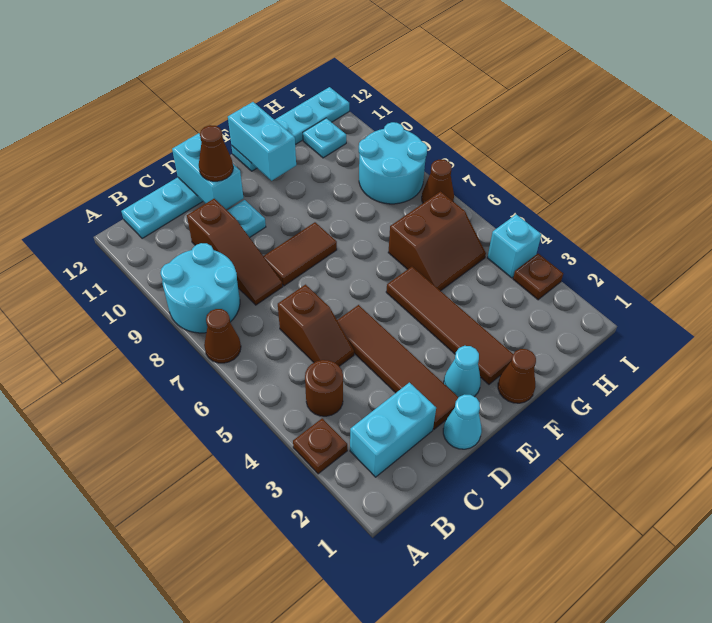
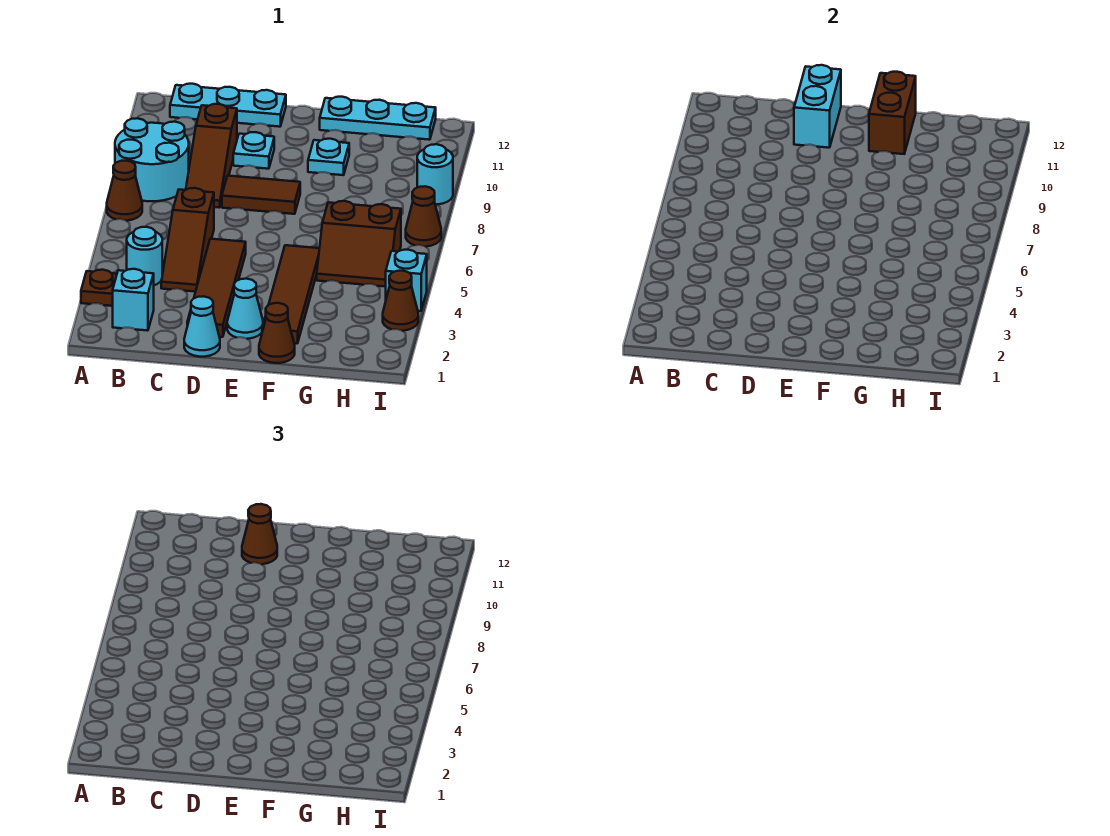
cyan brick B2:C2 level 1 -> cyan brick B2 level 1
brown round brick B4 level 1 -> cyan round brick B4 level 1
brown slope C5:C6 level 1 top 6 -> brown slope C4:C6 level 1 top 6
cyan brick F11:F12 level 2 -> brown brick F11:F12 level 2
cyan plate F12:I12 level 1 -> cyan plate F12:H12 level 1
cyan round brick H8:I9 level 1 -> cyan round brick I9 level 1
cyan plate H11 level 1 -> cyan plate F10 level 1
brown plate I3 level 1 -> brown cone I3 level 1

